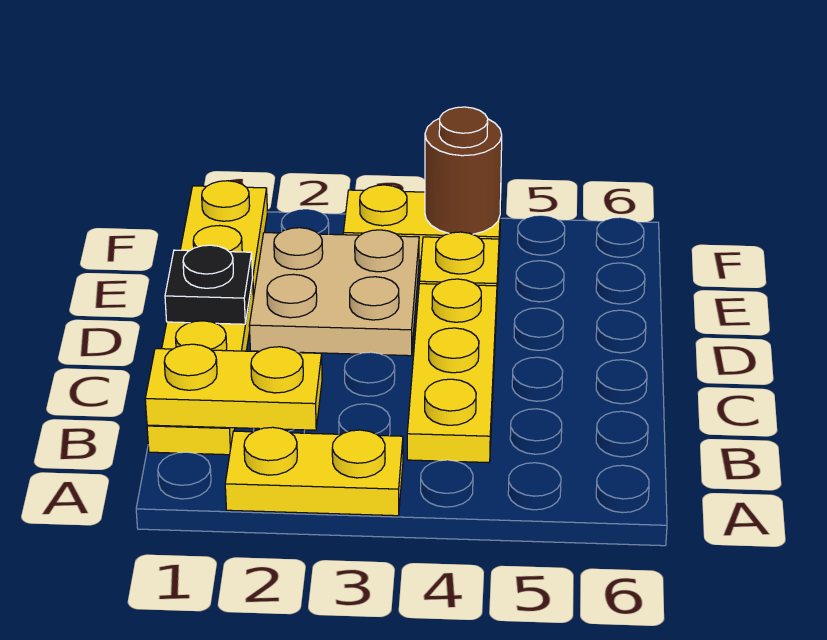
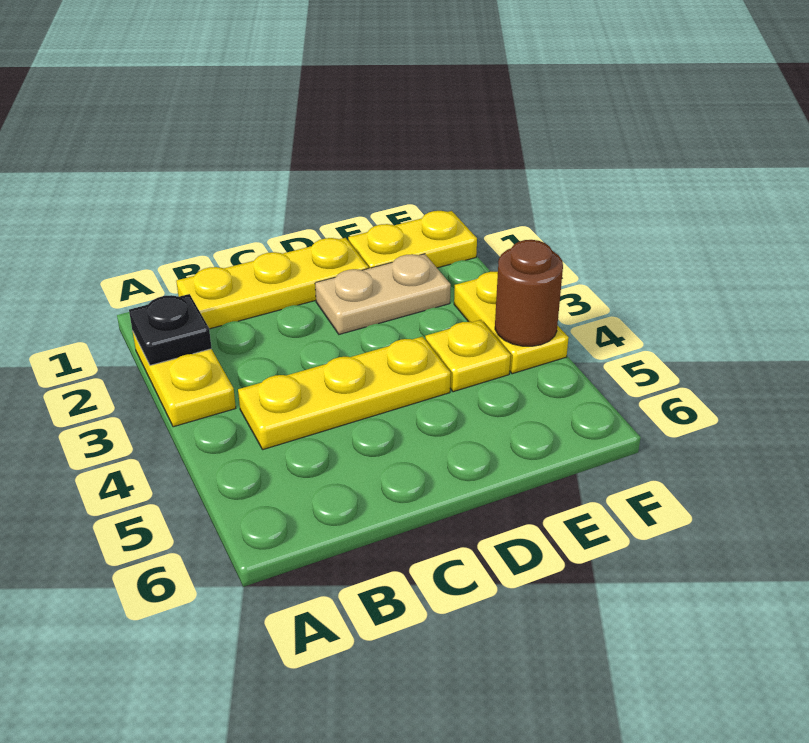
yellow plate B1:B2 level 2 -> none
black plate D1 level 2 -> black plate A2 level 2
tan plate D2:E3 level 1 -> tan plate D2:E2 level 1

